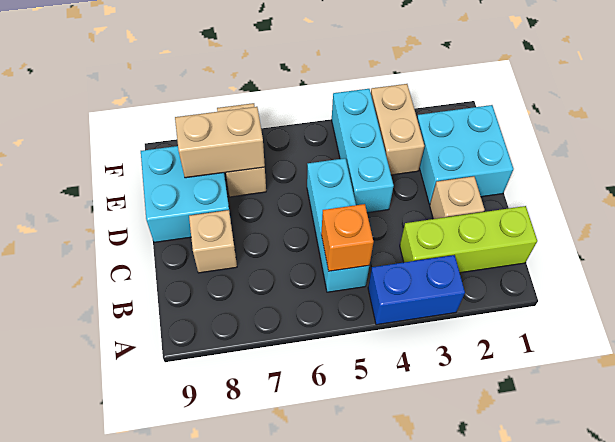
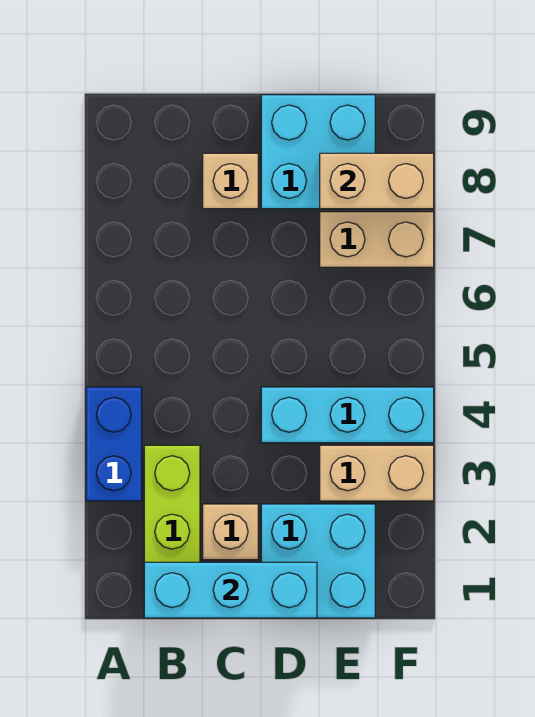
cyan brick B5:D5 level 1 -> cyan brick B1:D1 level 2
orange brick B5 level 2 -> none
tan brick E7:E8 level 2 -> tan brick E8:F8 level 2

